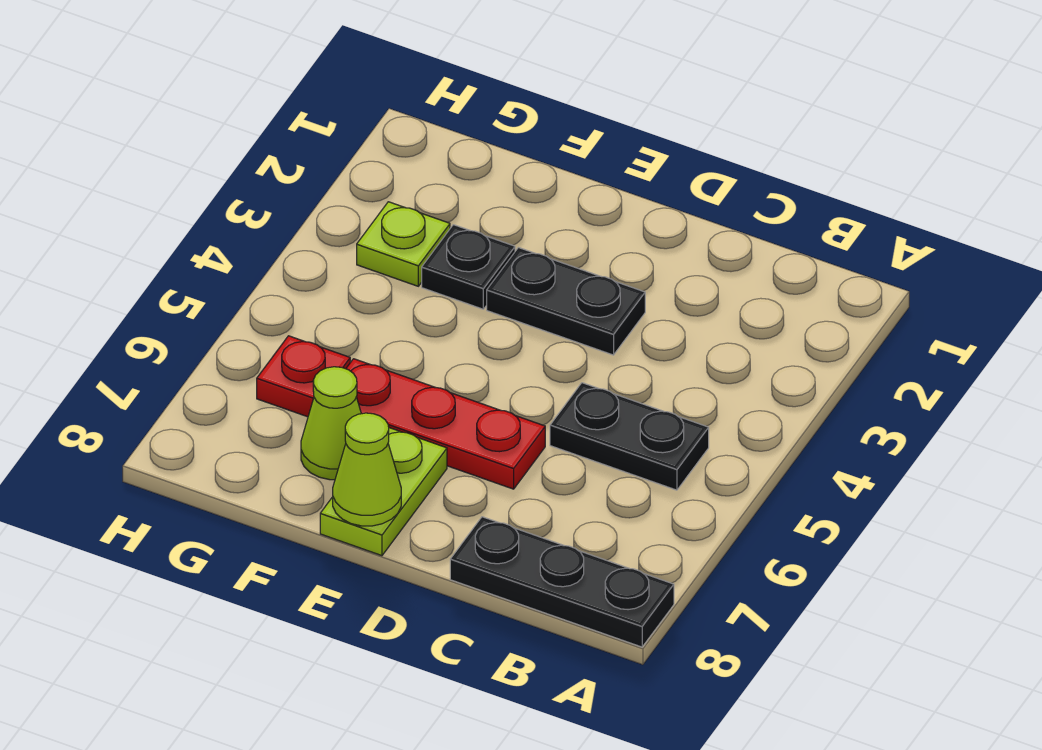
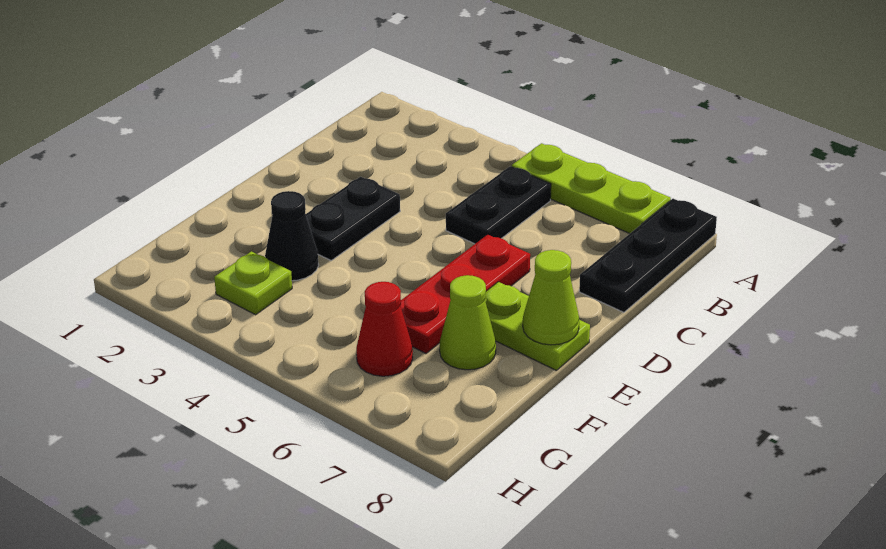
none -> lime plate A5:A7 level 1
black plate F3 level 1 -> black cone F3 level 1
red plate G6 level 1 -> red cone G6 level 1

